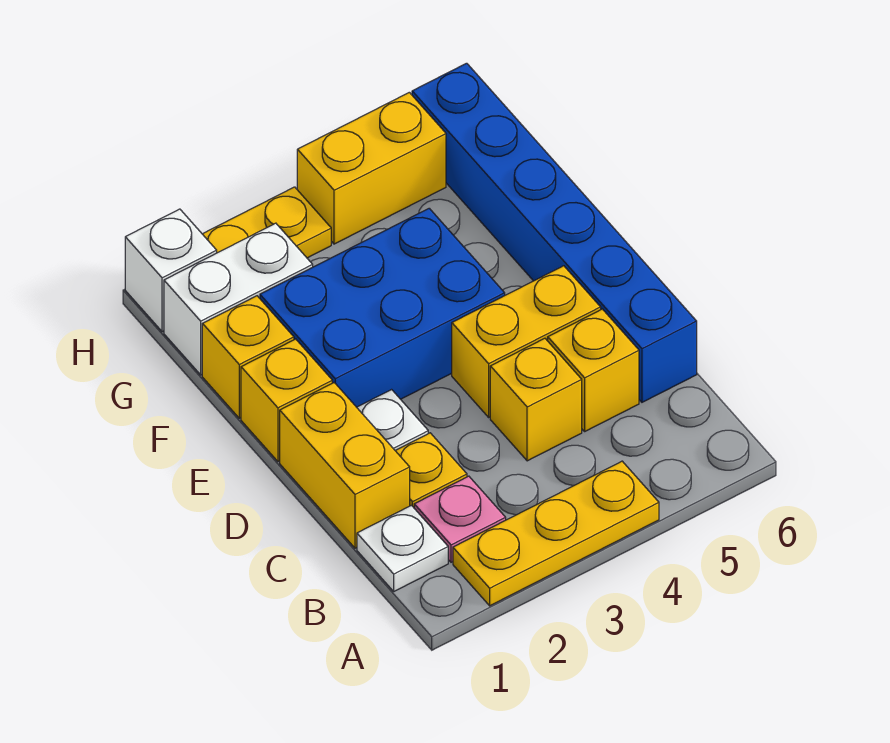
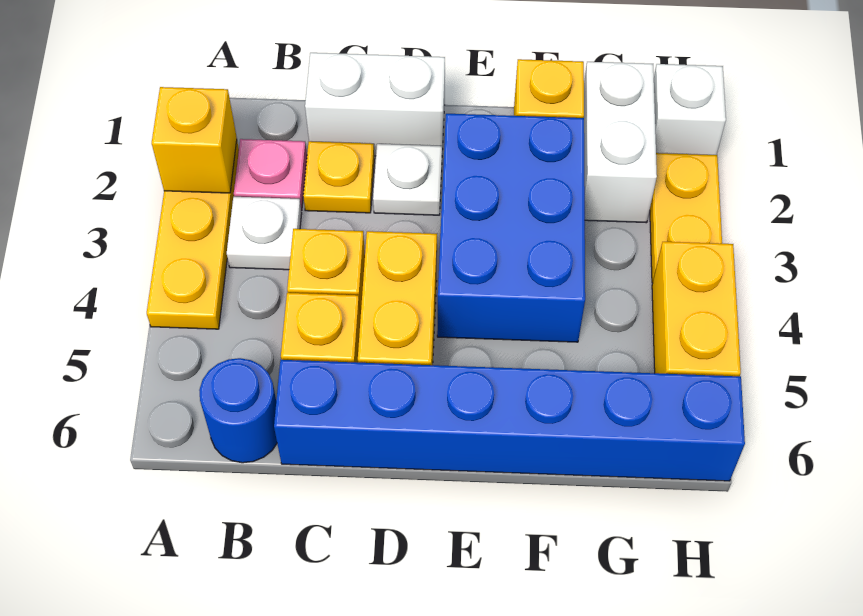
white plate B1 level 1 -> white plate B3 level 1
none -> blue round brick B6 level 1
yellow brick C1:D1 level 1 -> white brick C1:D1 level 1
yellow brick E1 level 1 -> yellow brick A2 level 2

